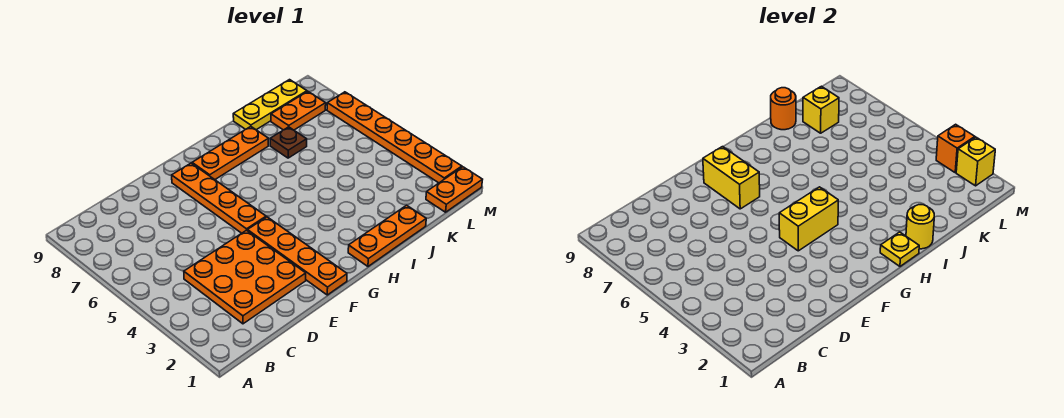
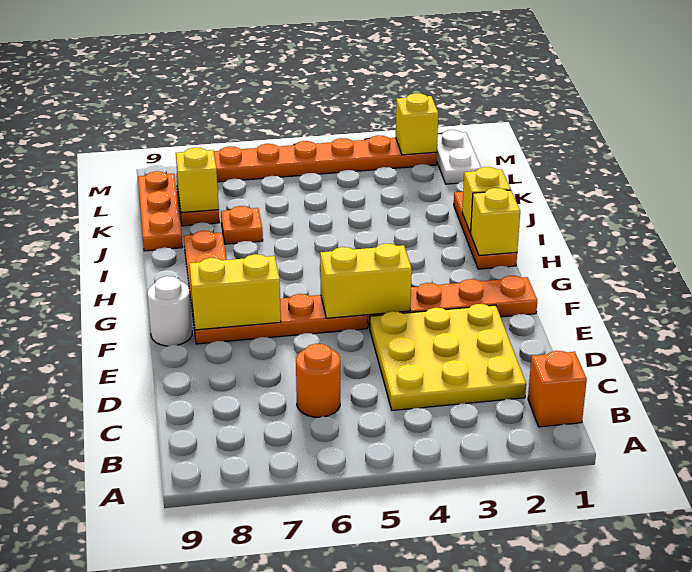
orange plate C2:E4 level 1 -> yellow plate C2:E4 level 1
yellow brick F4:G4 level 2 -> yellow brick F4:F5 level 2
none -> white round brick F9 level 1
yellow plate H1 level 2 -> yellow brick H1 level 2
yellow round brick I1 level 2 -> yellow brick I1 level 2
brown plate J7 level 1 -> orange plate J7 level 1
yellow plate J9:L9 level 1 -> orange plate J9:L9 level 1
orange round brick J9 level 2 -> orange round brick C6 level 1
orange plate L1:M1 level 1 -> white plate L1:M1 level 1
orange brick M3 level 2 -> orange brick B1 level 1

